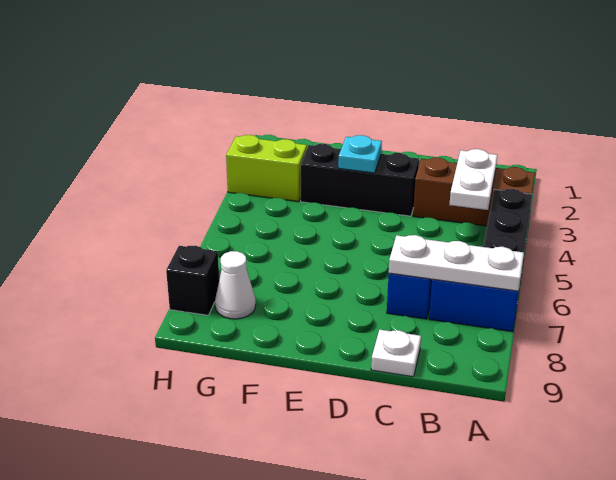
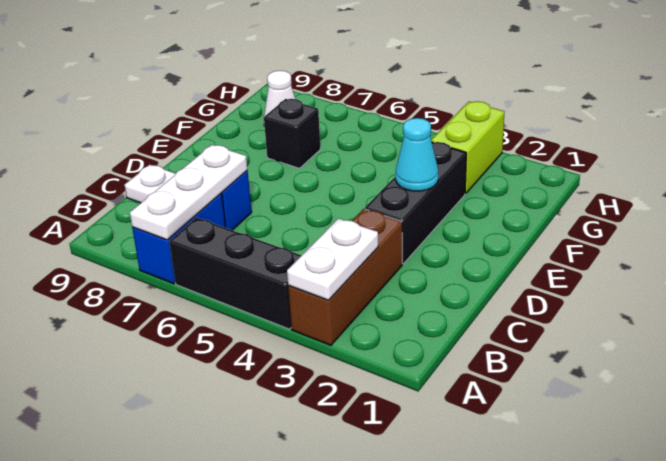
white plate B3:B4 level 2 -> white plate A3:B3 level 2
cyan plate E3 level 2 -> cyan cone E3 level 2
black brick H8 level 1 -> black brick F7 level 1

